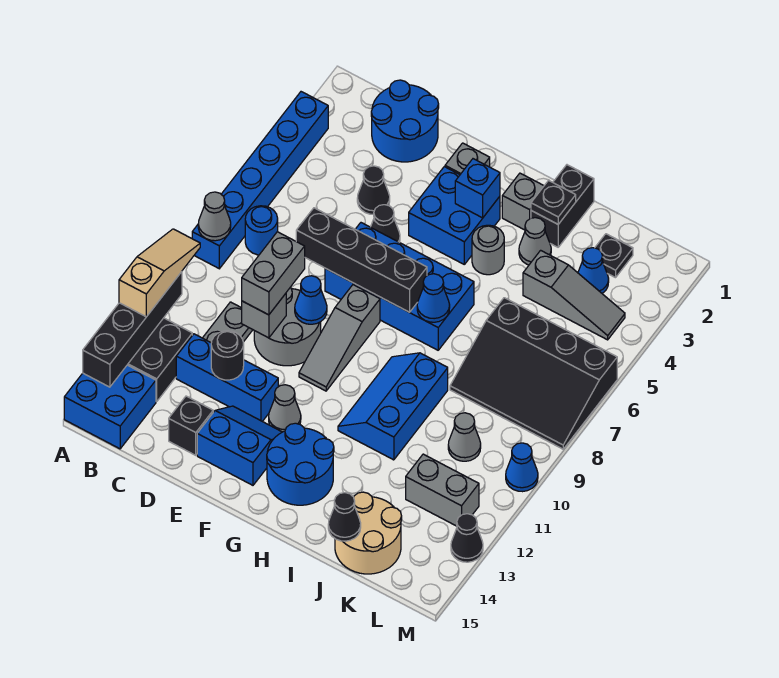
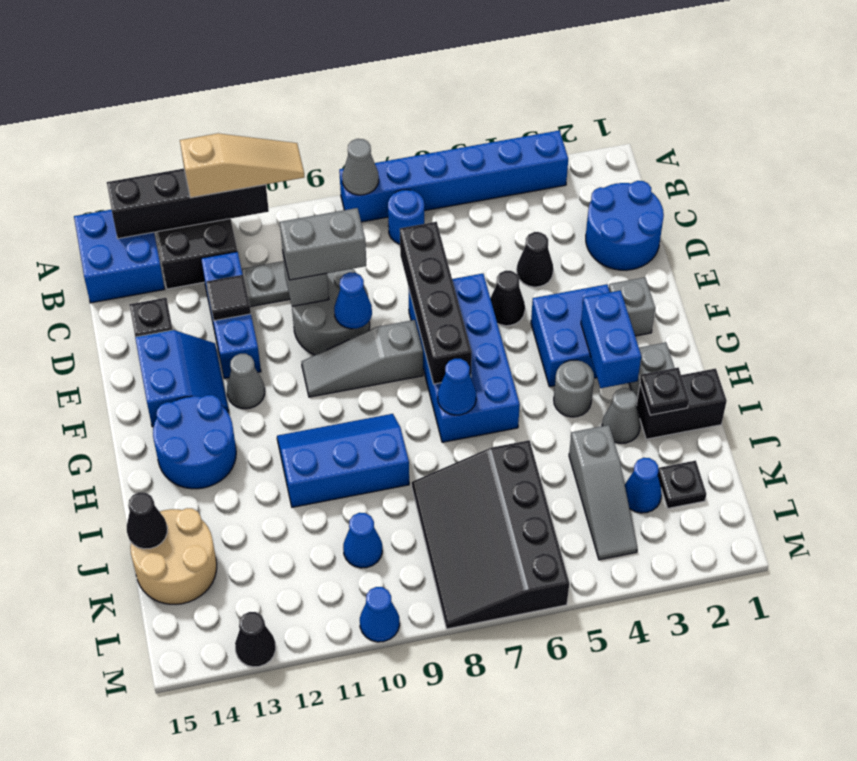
black round brick D12 level 2 -> black tile D12 level 2
blue brick G3 level 2 -> blue brick G3:H3 level 2
grey cone K10 level 1 -> blue cone K10 level 1
grey brick K12:L12 level 1 -> none

